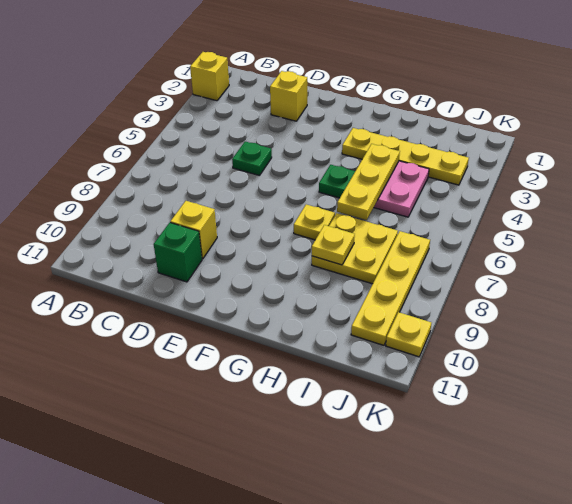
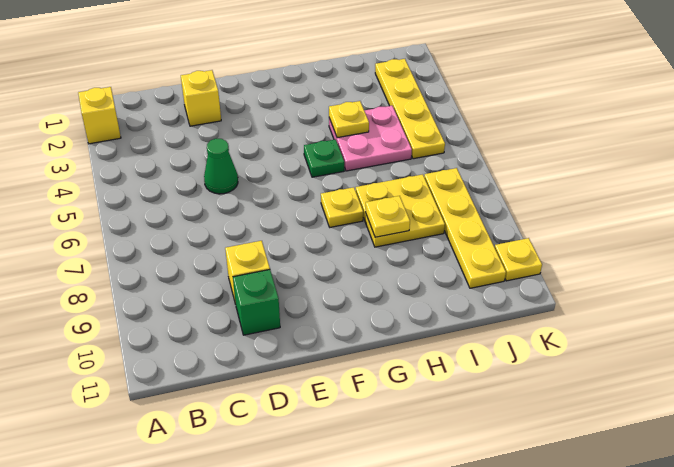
green plate D5 level 1 -> green cone D5 level 1
yellow plate G3:J3 level 1 -> yellow plate J2:J5 level 1
yellow plate H4:H6 level 2 -> yellow plate H4 level 2

